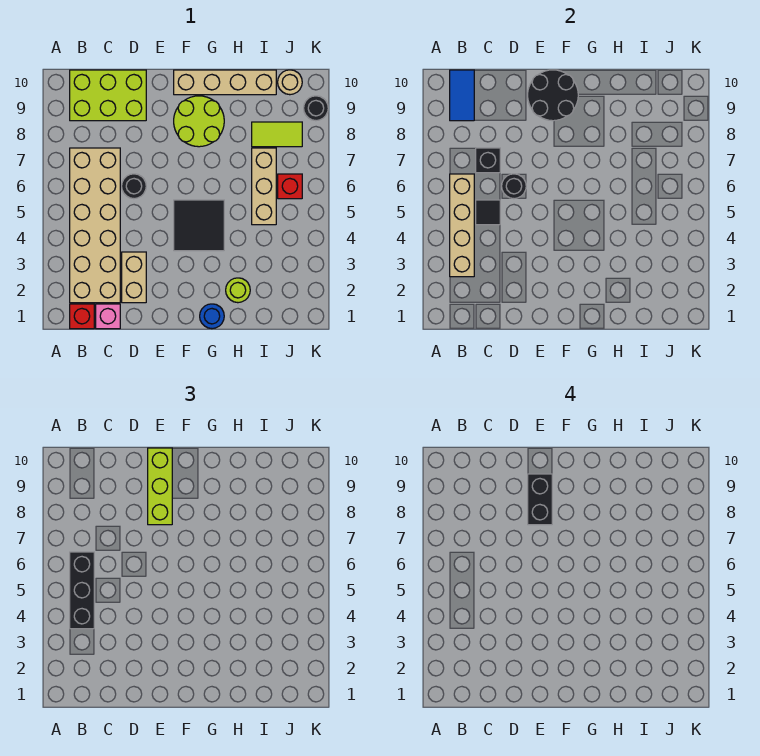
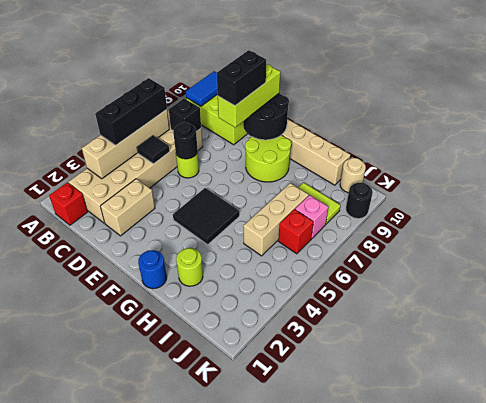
pink brick C1 level 1 -> pink brick J7 level 1
black round brick D6 level 1 -> lime round brick D6 level 1

